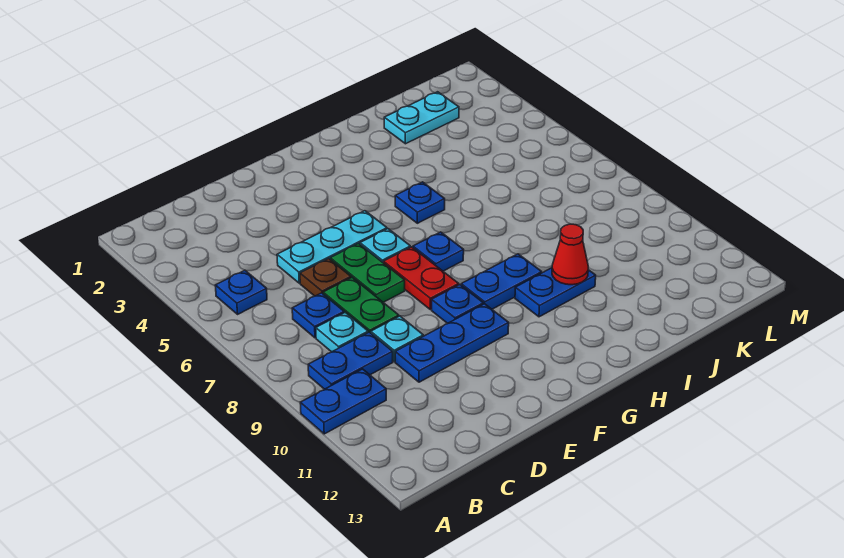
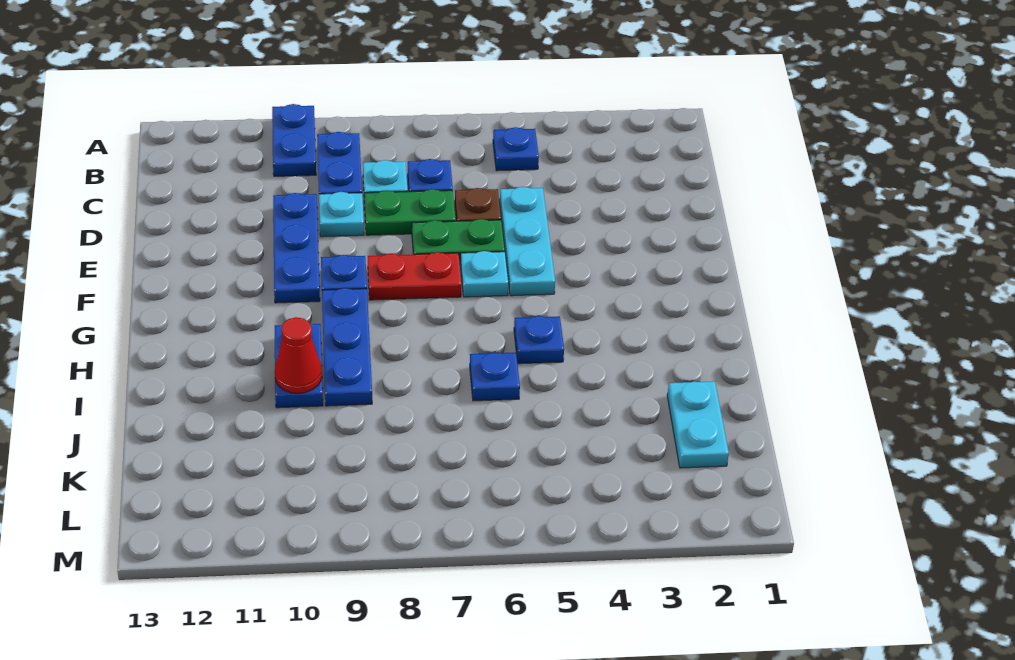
blue plate G7 level 1 -> blue plate I6 level 1
blue plate G9:H9 level 1 -> blue plate G9:I9 level 1

